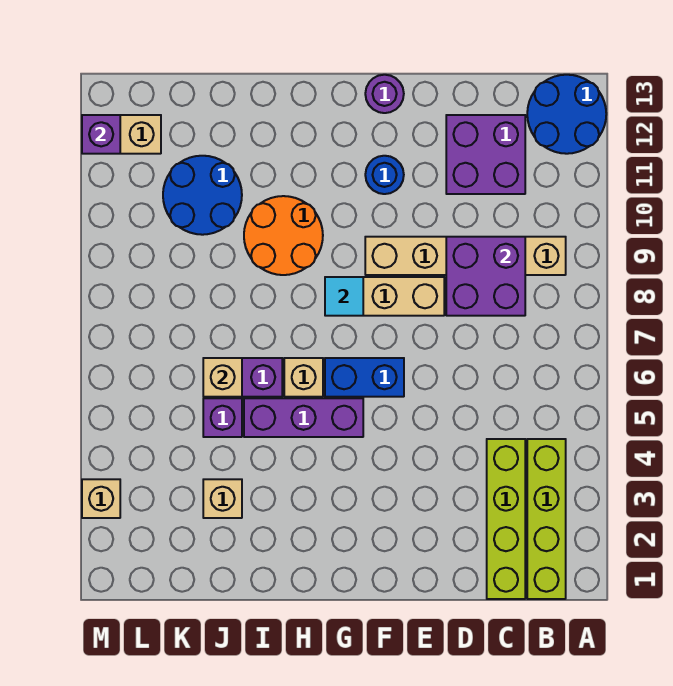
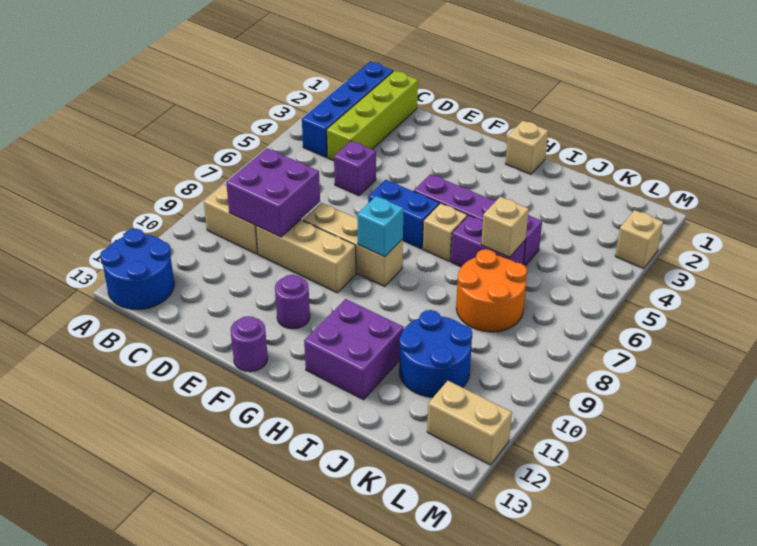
lime brick B1:B4 level 1 -> blue brick B1:B4 level 1
purple brick C11:D12 level 1 -> purple brick H11:I12 level 1
blue round brick F11 level 1 -> purple round brick F11 level 1
cyan tile G8 level 2 -> cyan brick G8 level 2
orange round brick H9:I10 level 1 -> orange round brick J7:K8 level 1
tan brick J3 level 1 -> tan brick H1 level 1
purple brick M12 level 2 -> purple brick D5 level 1

